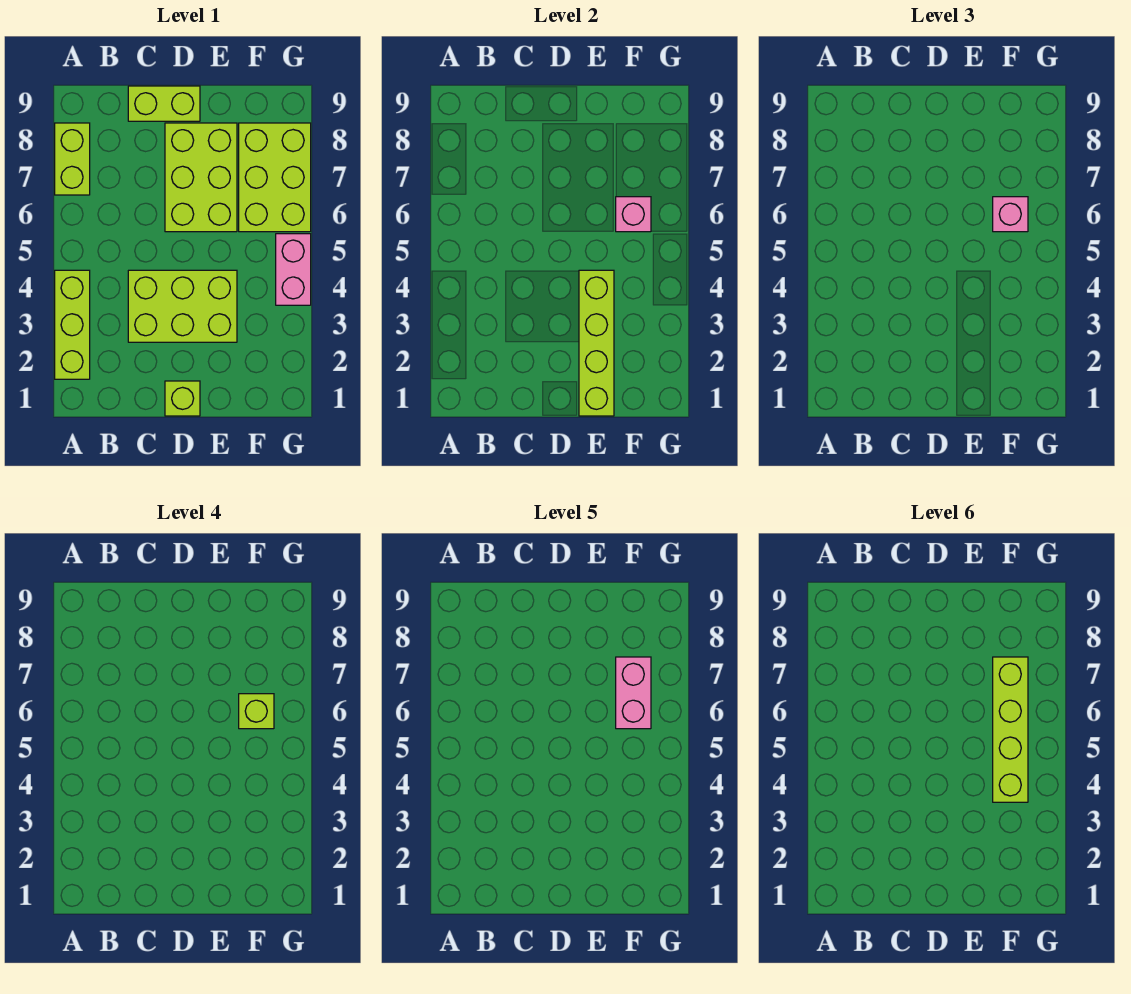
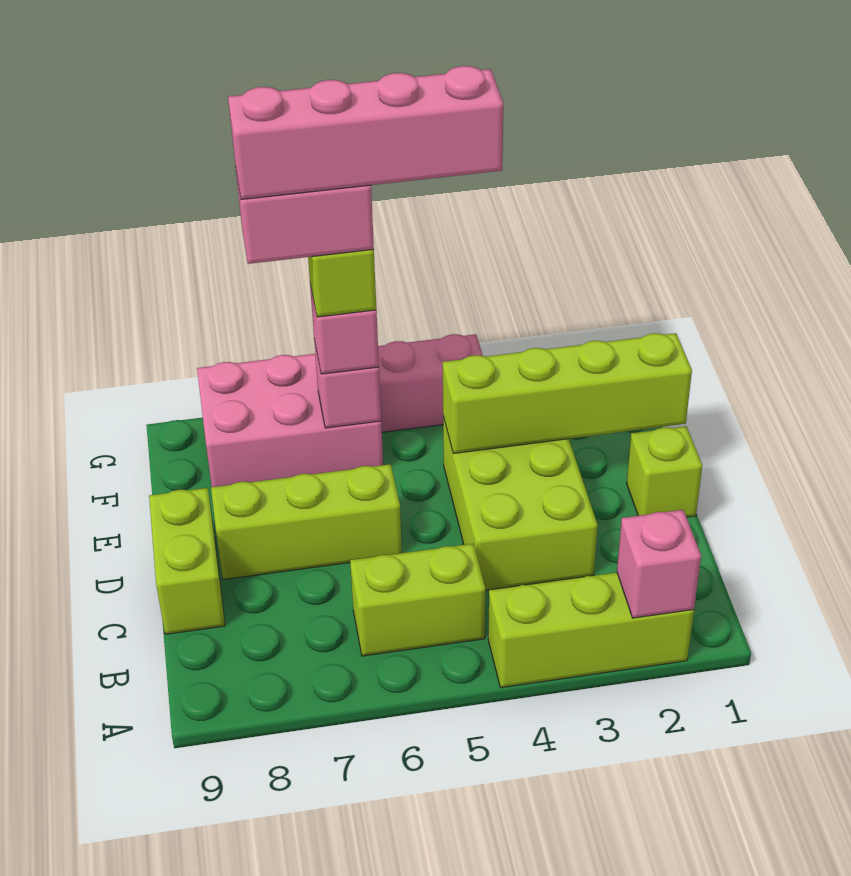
none -> pink brick A2 level 2
lime brick A7:A8 level 1 -> lime brick B5:B6 level 1
lime brick D6:E8 level 1 -> lime brick D6:D8 level 1
lime brick F4:F7 level 6 -> pink brick F4:F7 level 6
lime brick F6:G8 level 1 -> pink brick F6:G8 level 1

